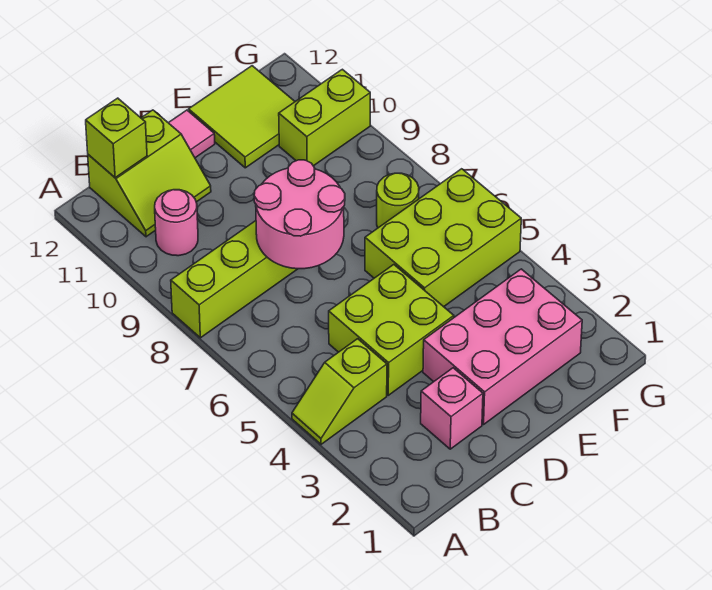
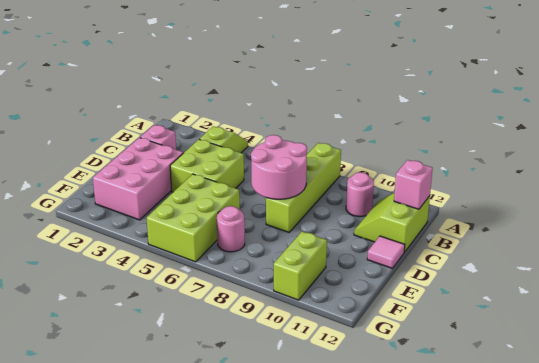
lime brick B12 level 2 -> pink brick B12 level 2
lime tile E11:F12 level 1 -> none
lime round brick F7 level 1 -> pink round brick F7 level 1

